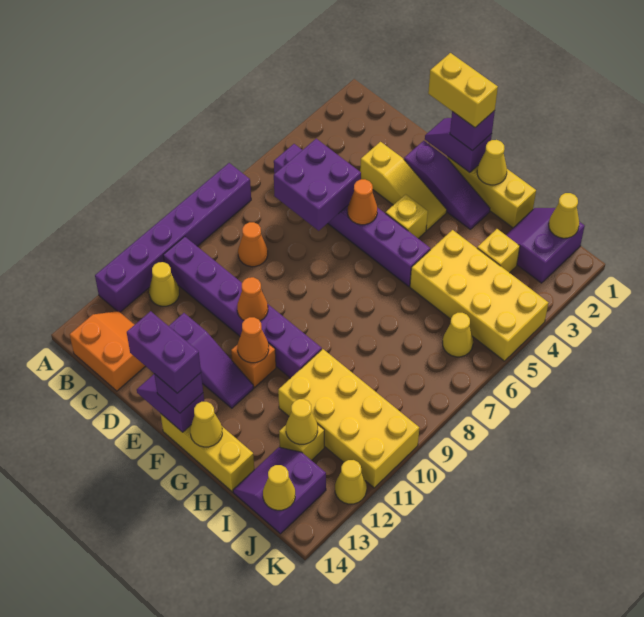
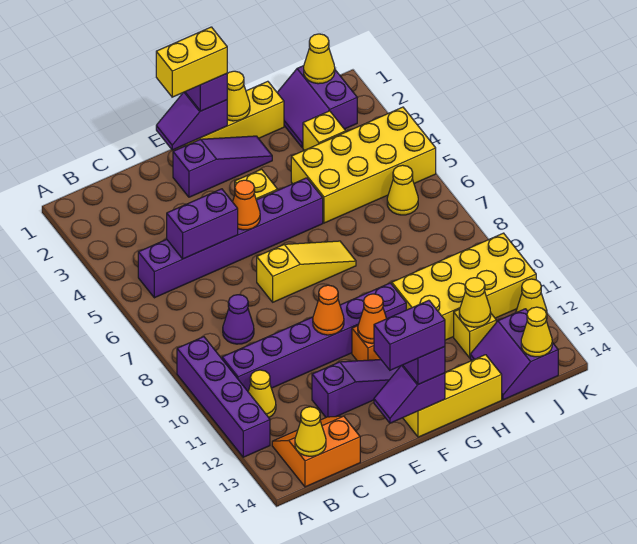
purple brick A7:A12 level 1 -> purple brick A9:A12 level 1
purple brick C5:D6 level 2 -> purple brick C5:D5 level 2
orange cone C8 level 1 -> purple cone C8 level 1
yellow slope D3:F3 level 1 top D -> yellow slope E7:G7 level 1 top E
yellow cone G14 level 2 -> yellow cone B14 level 2

